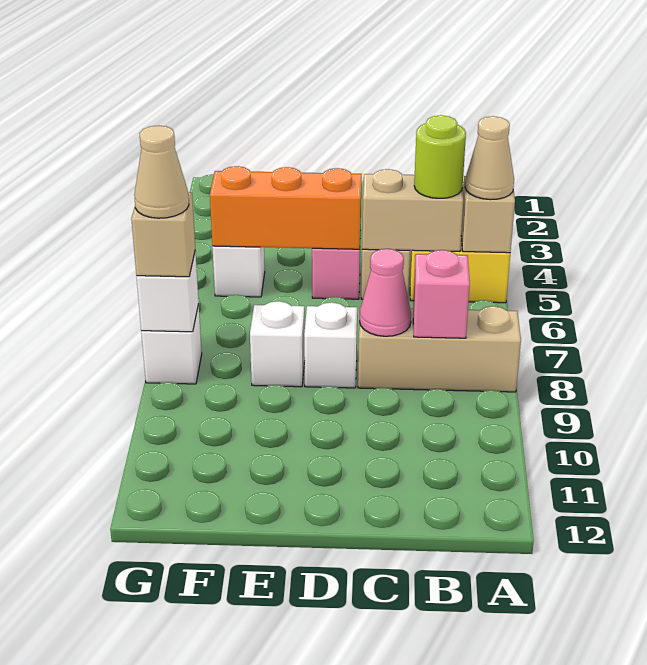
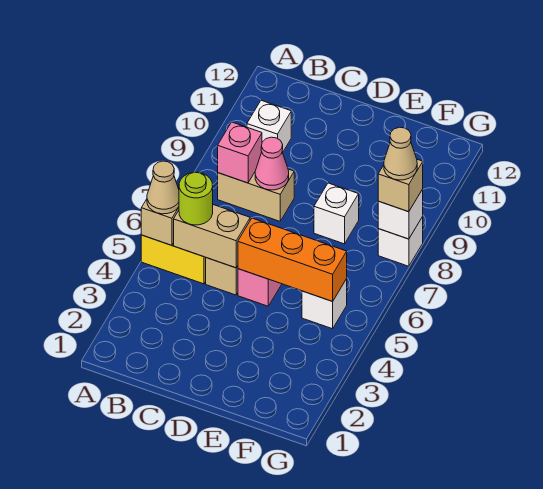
tan brick A8:C8 level 1 -> tan brick B8:C8 level 1
white brick D8 level 1 -> white brick B10 level 1

